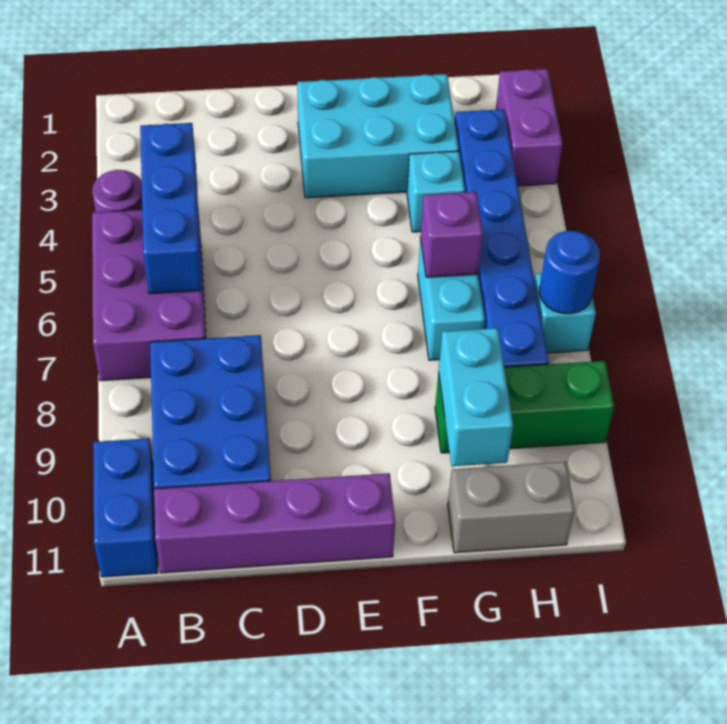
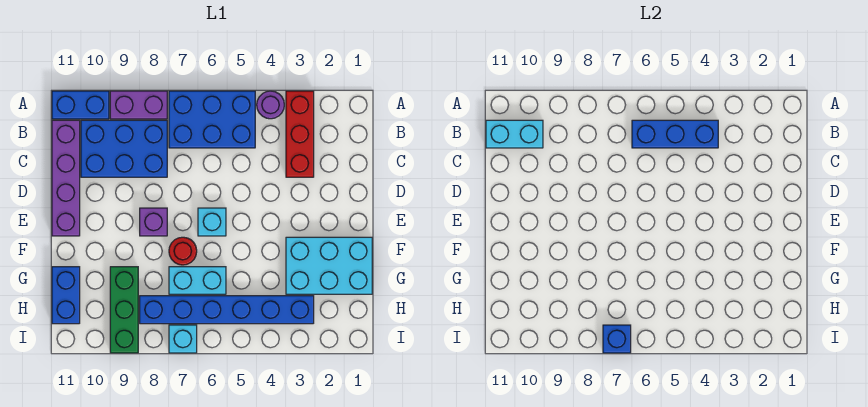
none -> red brick A3:C3 level 1
purple brick A5:B7 level 1 -> blue brick A5:B7 level 1
cyan brick E2:G3 level 1 -> cyan brick F1:G3 level 1
none -> red round brick F7 level 1
cyan brick G4 level 1 -> cyan brick E6 level 1
purple brick G6 level 2 -> purple brick E8 level 1
cyan brick G9:G10 level 2 -> cyan brick B10:B11 level 2
grey brick G11:H11 level 1 -> blue brick G11:H11 level 1
purple brick I2:I3 level 1 -> purple brick A8:A9 level 1
blue round brick I7 level 2 -> blue brick I7 level 2

